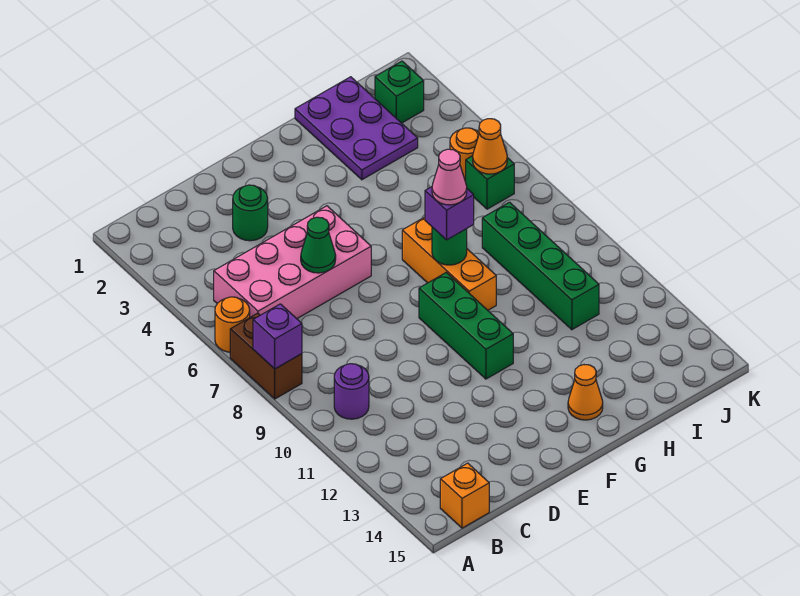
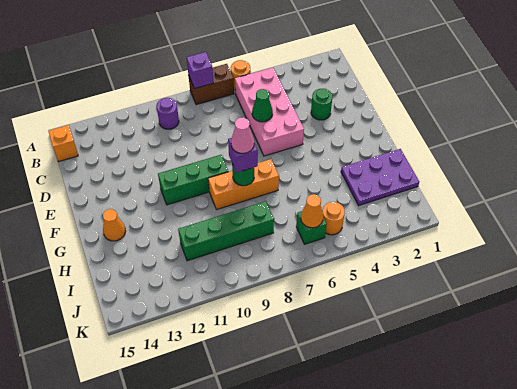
green brick J2 level 1 -> none

